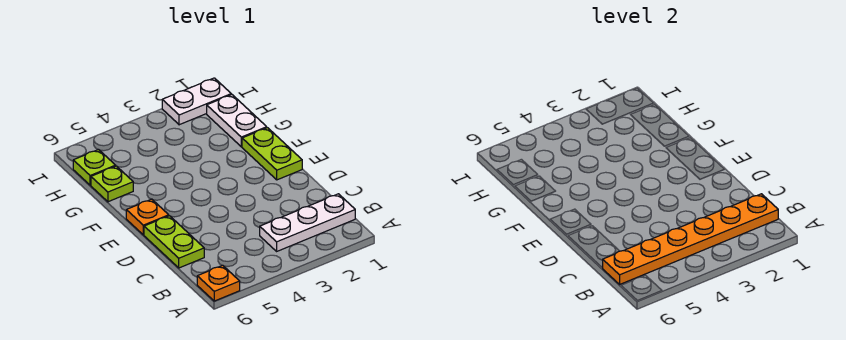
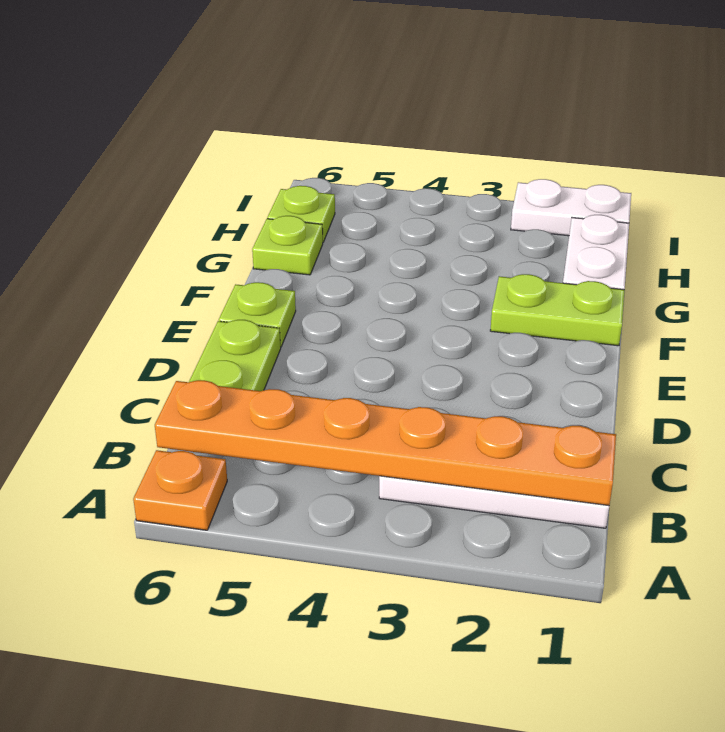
lime plate E1:F1 level 1 -> lime plate F1:F2 level 1
orange plate E6 level 1 -> lime plate E6 level 1

